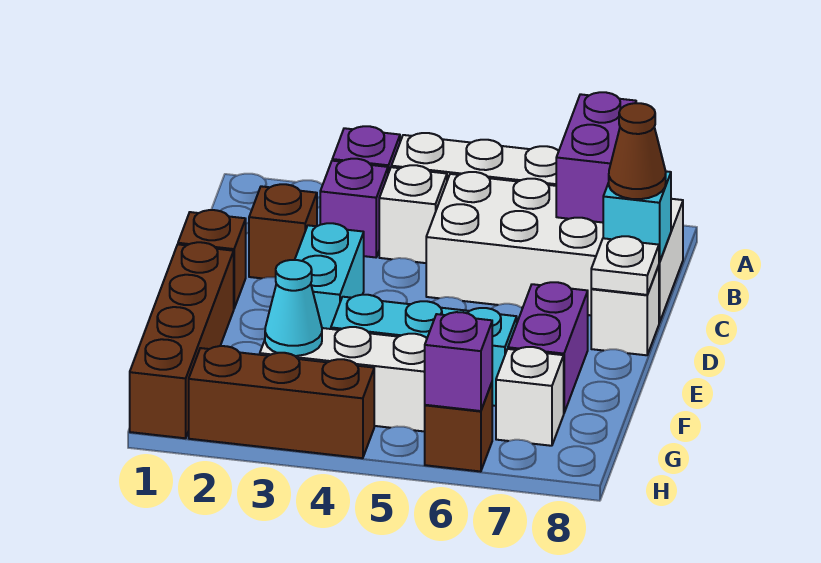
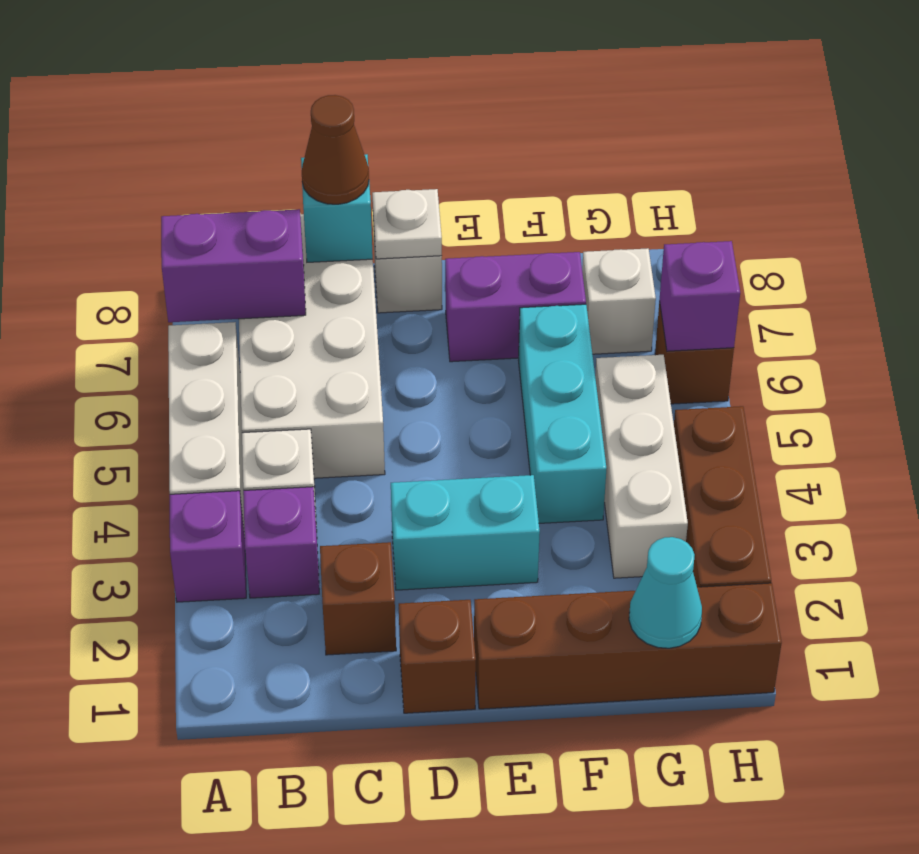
cyan cone G3 level 2 -> cyan cone G1 level 2

